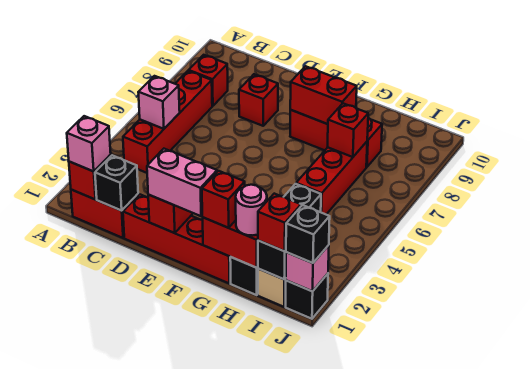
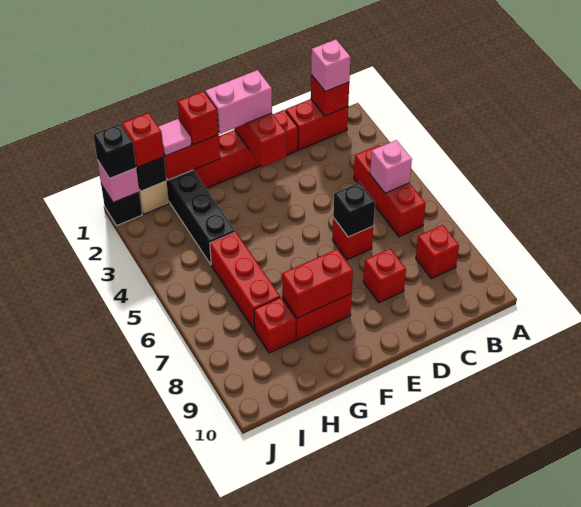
red brick B4:B7 level 1 -> red brick B4:B6 level 1
black brick C1 level 2 -> black brick D6 level 2
pink round brick H1 level 3 -> pink tile H1 level 3
red brick H7 level 2 -> red brick D6 level 1

